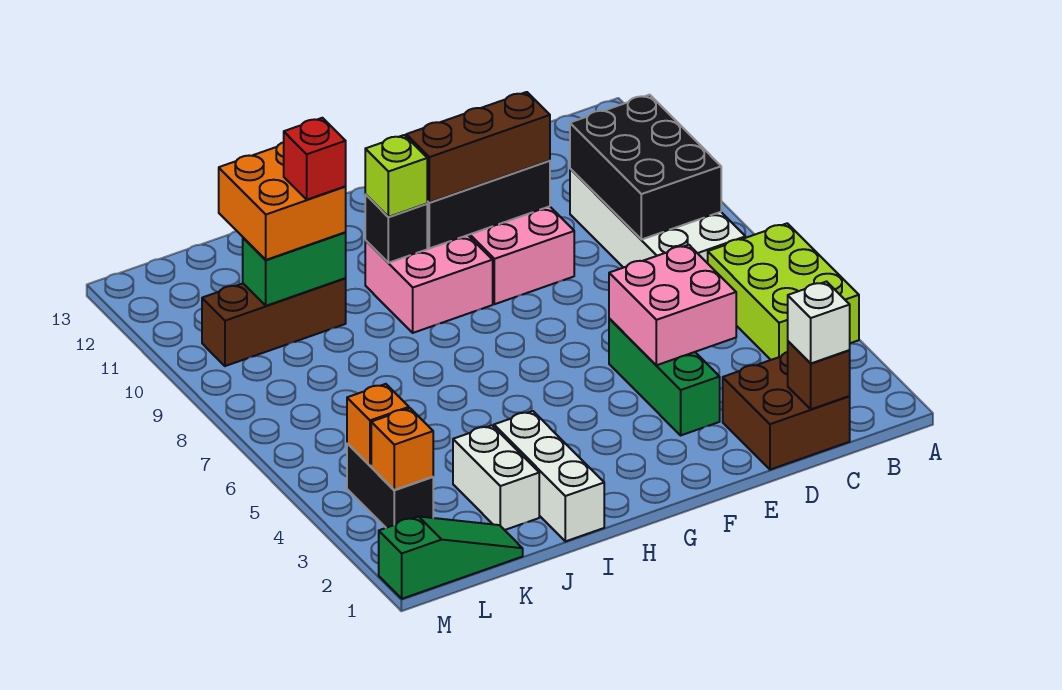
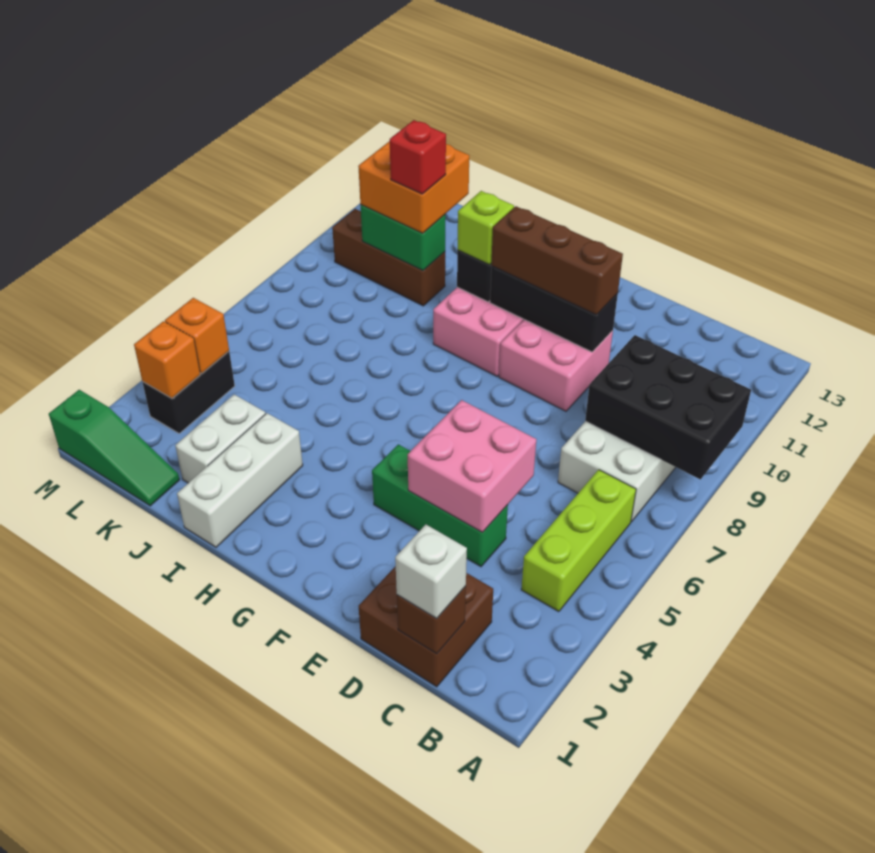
lime brick A4:B6 level 1 -> lime brick B4:B6 level 1
black brick B8:C10 level 2 -> black brick A8:C9 level 2
green brick E3:E5 level 1 -> green brick D4:F4 level 1

